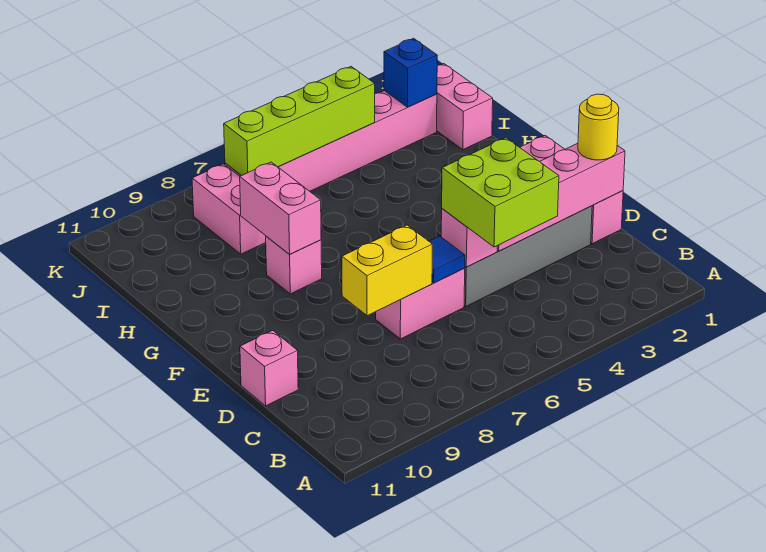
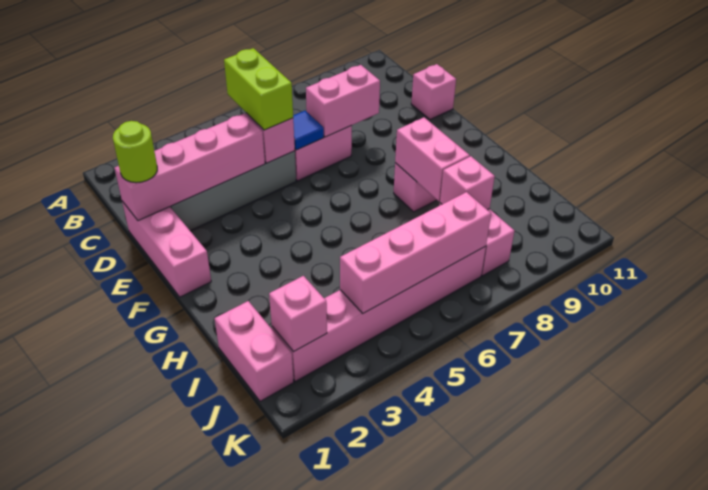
lime brick C4:D5 level 3 -> lime brick C5:D5 level 3
yellow round brick D1 level 3 -> lime round brick D1 level 3
yellow brick D7:D8 level 2 -> pink brick D7:D8 level 2
none -> pink brick I8 level 2
blue brick J2 level 2 -> pink brick J2 level 2
lime brick J4:J7 level 2 -> pink brick J4:J7 level 2

